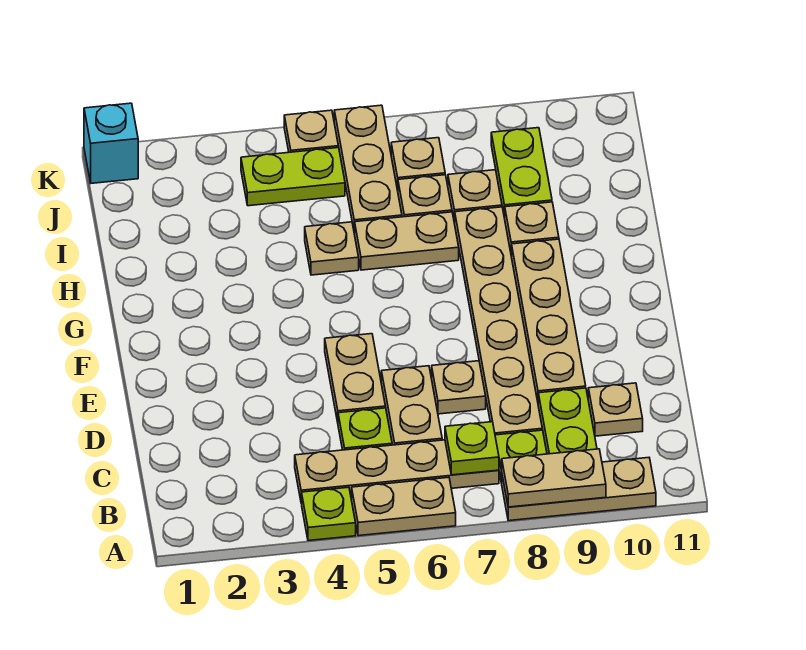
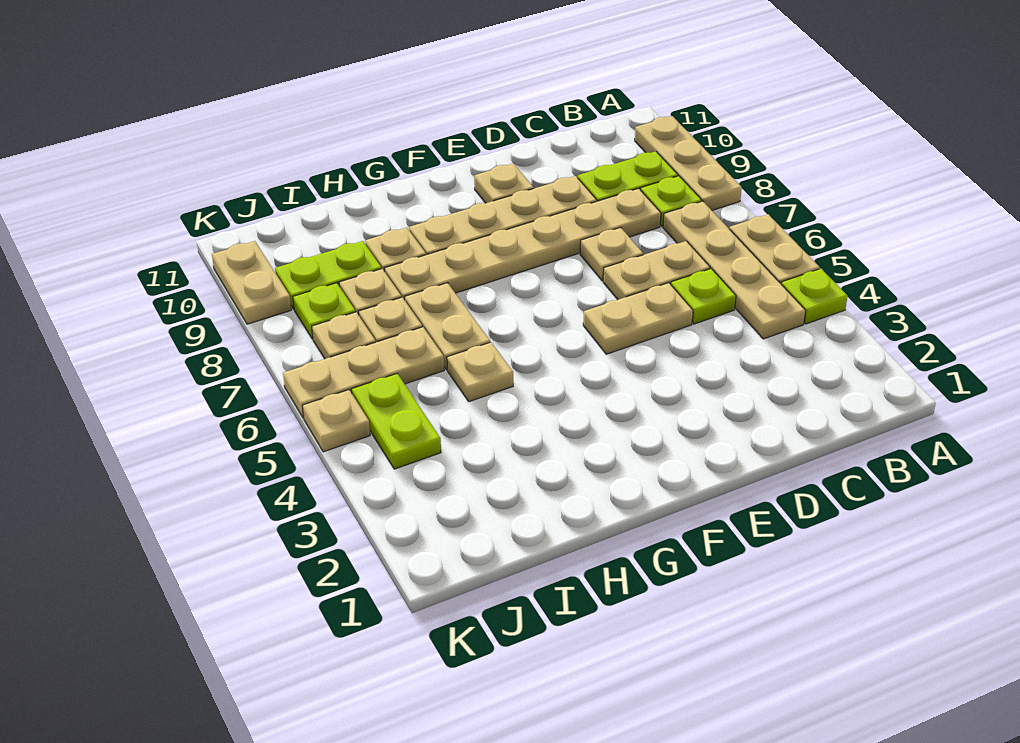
tan plate A8:A9 level 2 -> tan plate K9:K10 level 1
lime plate B7 level 2 -> lime plate J8 level 1
tan plate C10 level 1 -> tan plate E10 level 1
cyan brick K1 level 1 -> none

